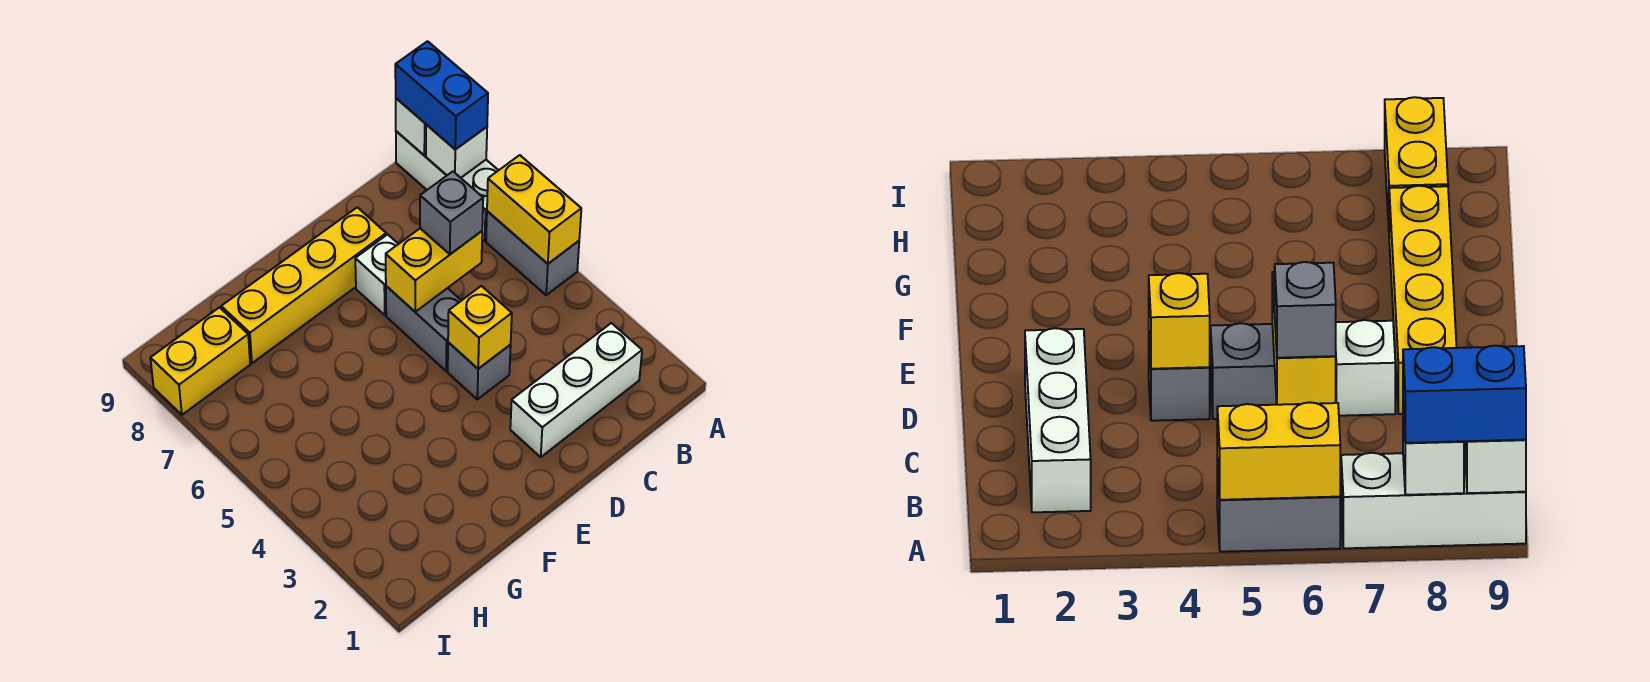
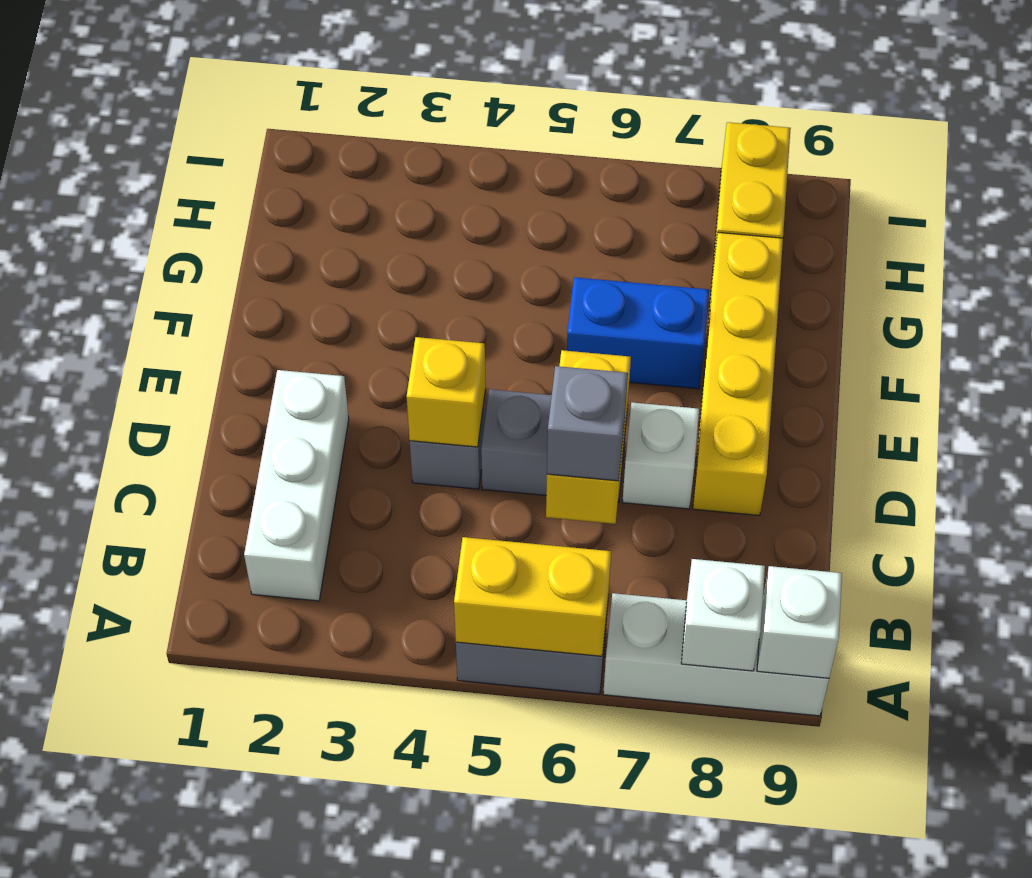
blue brick A8:A9 level 3 -> blue brick F6:F7 level 1

